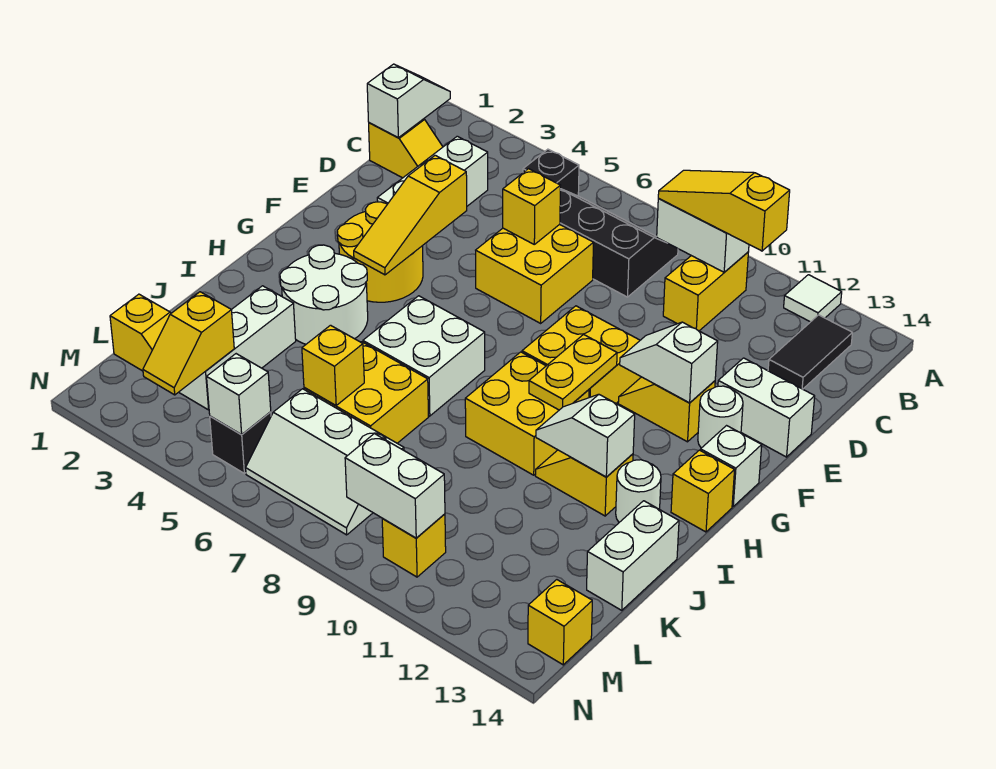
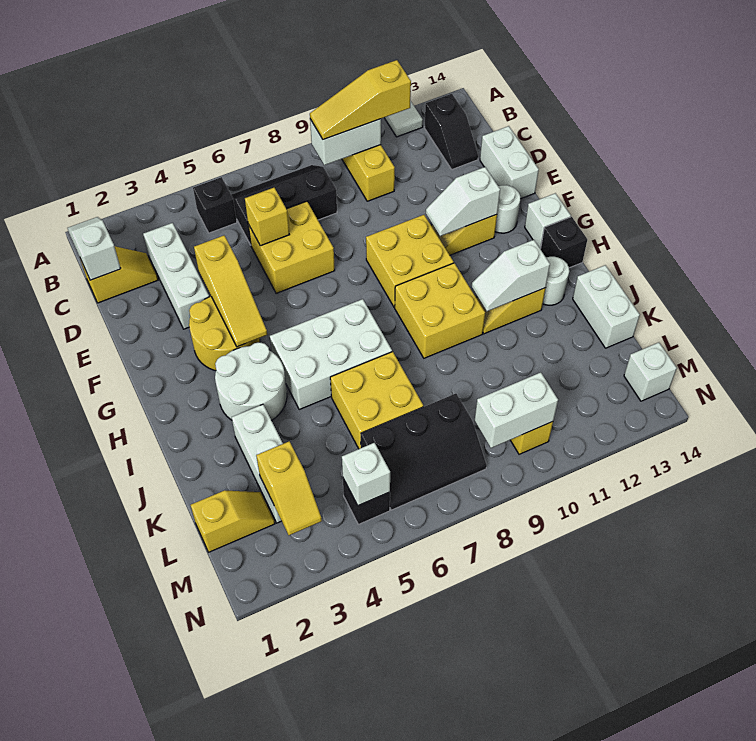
black tile B13:C13 level 1 -> black slope B13:C13 level 1 top B
white brick E13:E14 level 1 -> white brick D14:E14 level 1
yellow plate G10:H10 level 2 -> none
white brick H6:I7 level 1 -> white brick H5:I7 level 1
yellow brick H14 level 1 -> black brick H14 level 1
yellow brick K6 level 2 -> none
white slope L6:M8 level 1 top L -> black slope L6:M8 level 1 top L
yellow brick M14 level 1 -> white brick M14 level 1

